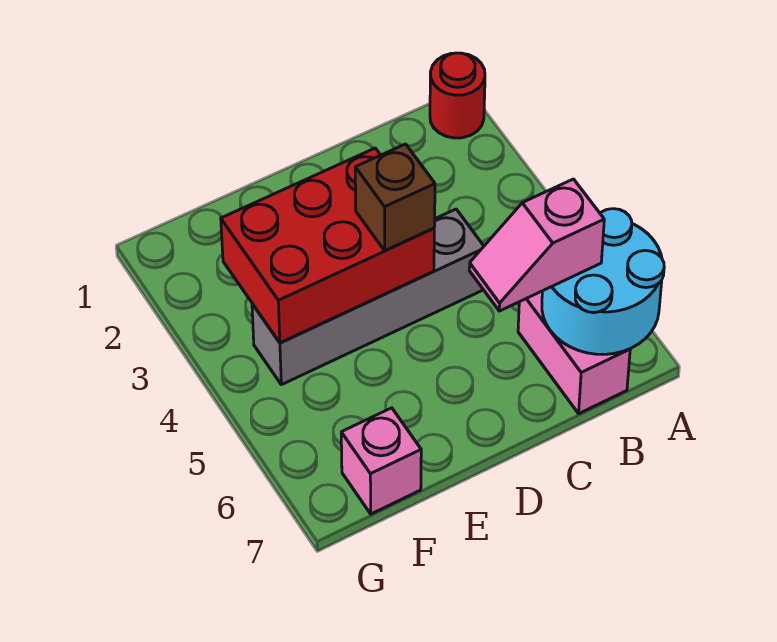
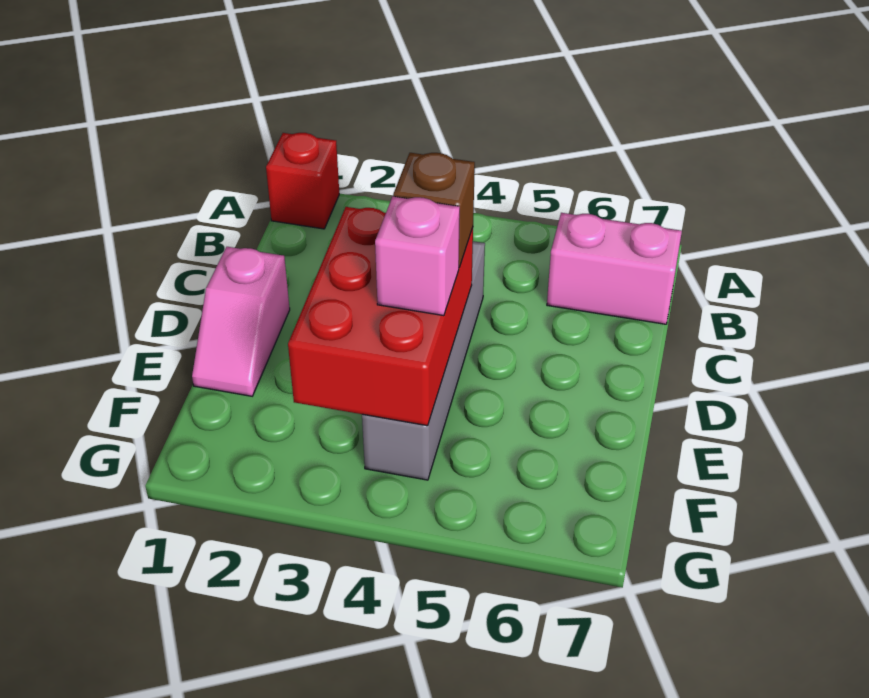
red round brick A1 level 1 -> red brick A1 level 1
cyan round brick A6:B7 level 2 -> none
pink slope B6:C6 level 3 top B -> pink slope D1:E1 level 1 top D
pink brick F7 level 1 -> pink brick E4 level 3

